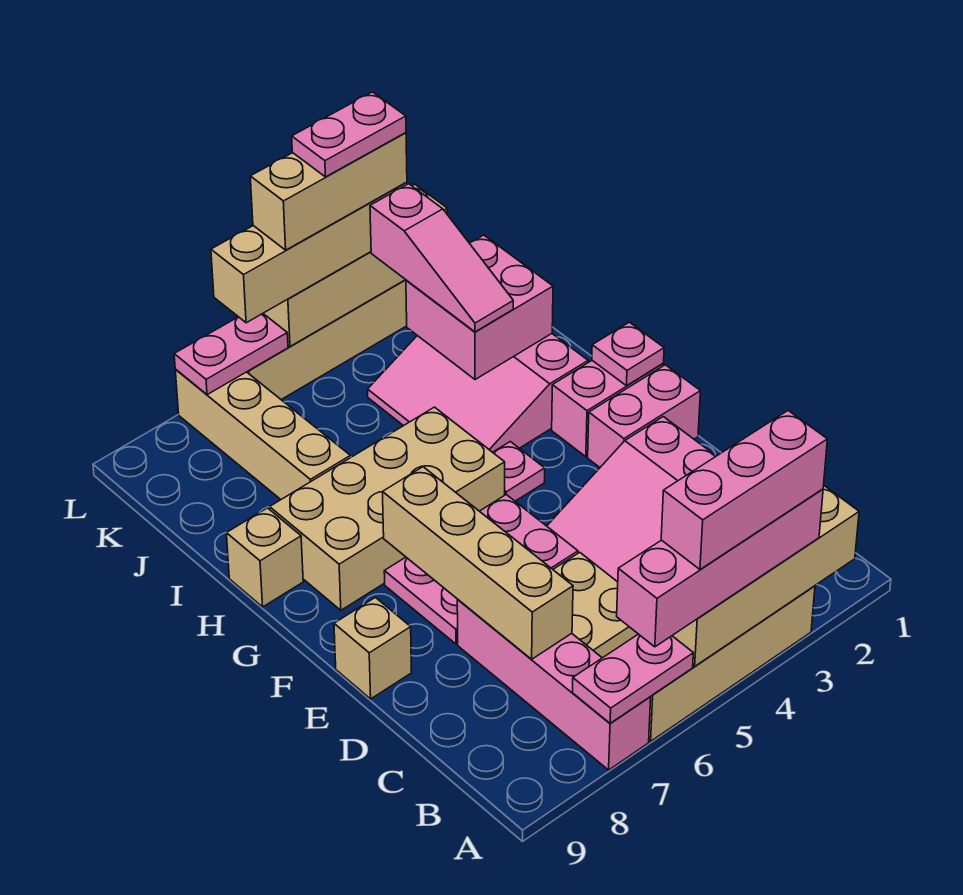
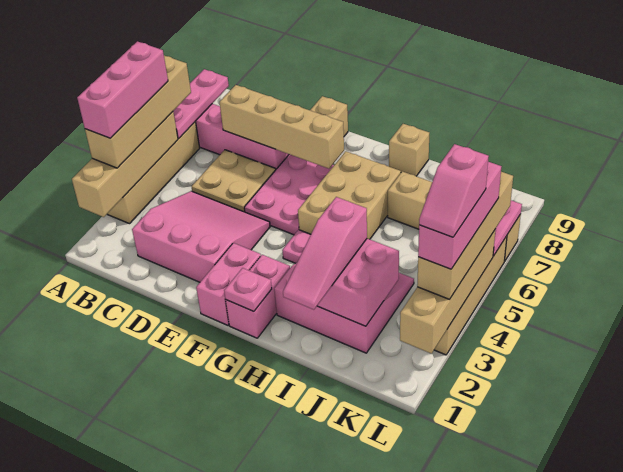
pink brick A3:A6 level 3 -> tan brick A3:A6 level 3
pink plate A6:A7 level 2 -> pink plate A6:A8 level 2
tan brick G5:H8 level 1 -> tan brick G5:H7 level 1
pink slope I3:K3 level 3 top K -> pink slope I1:I3 level 3 top 3
tan brick L3:L5 level 4 -> pink brick L3:L5 level 4
pink plate L3:L4 level 5 -> pink slope L3:L4 level 5 top 4

